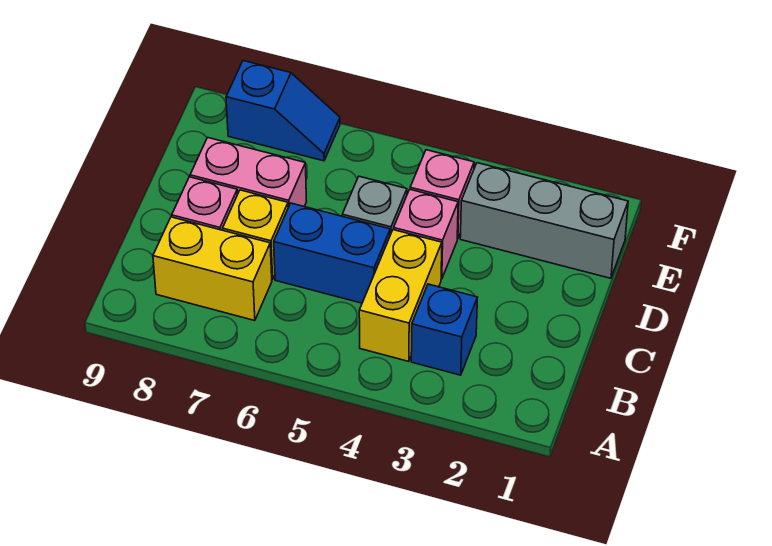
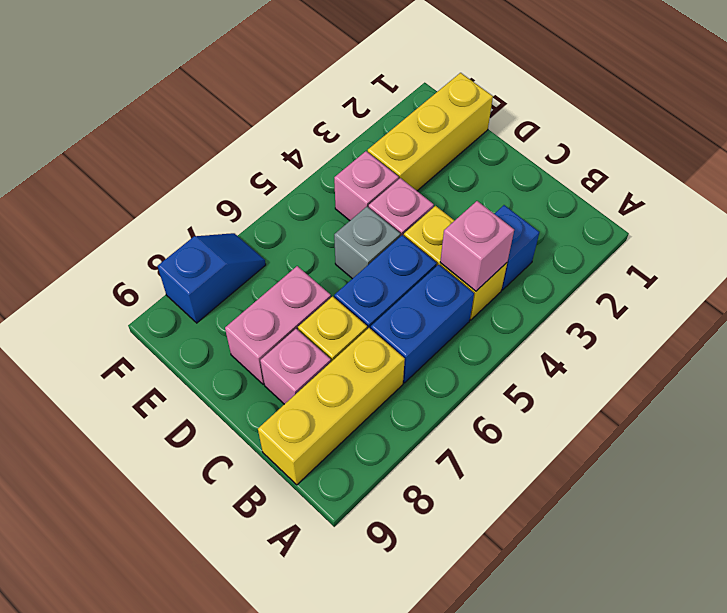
none -> pink brick B4 level 2
none -> blue brick B5:B6 level 1
yellow brick B7:B8 level 1 -> yellow brick B7:B9 level 1
grey brick E1:E3 level 1 -> yellow brick E1:E3 level 1

